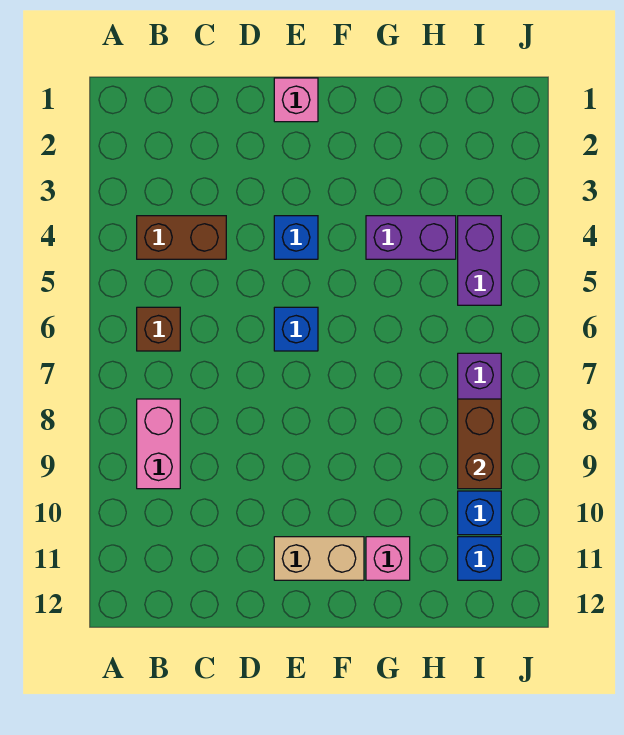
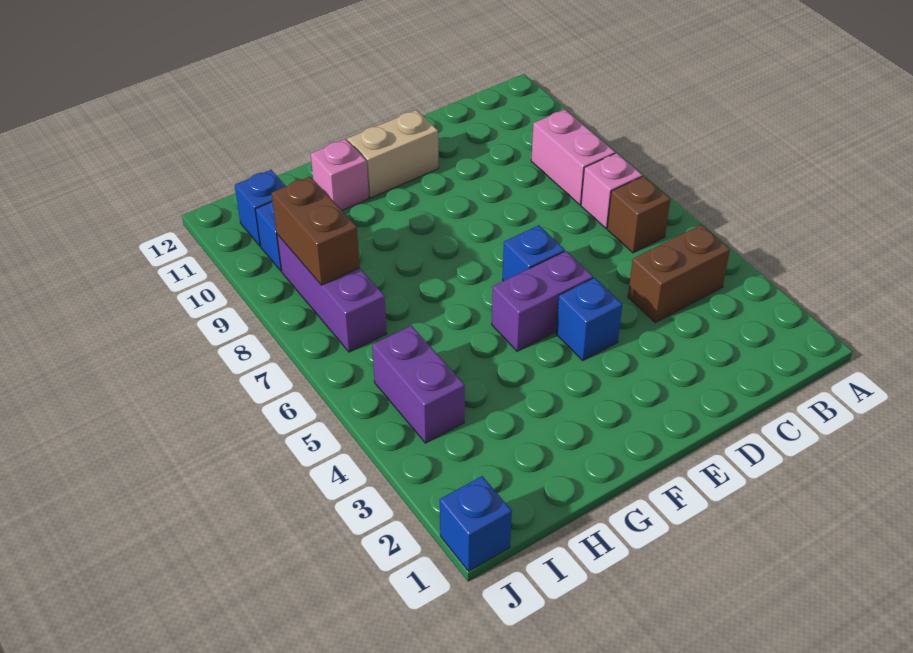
pink brick E1 level 1 -> pink brick B7 level 1
purple brick G4:H4 level 1 -> purple brick E5:F5 level 1
none -> blue brick J1 level 1

